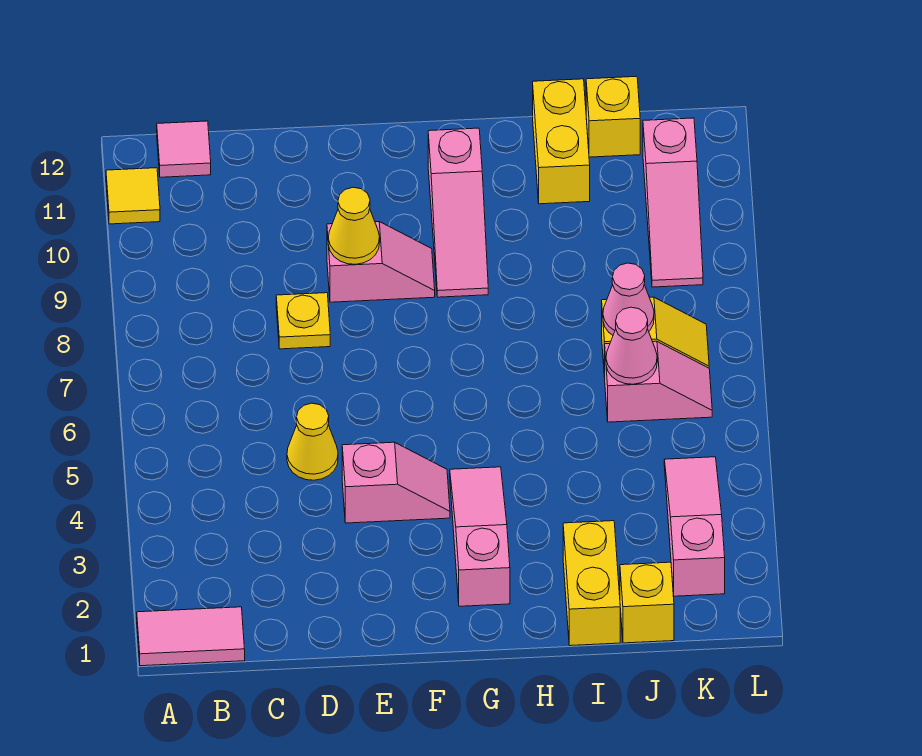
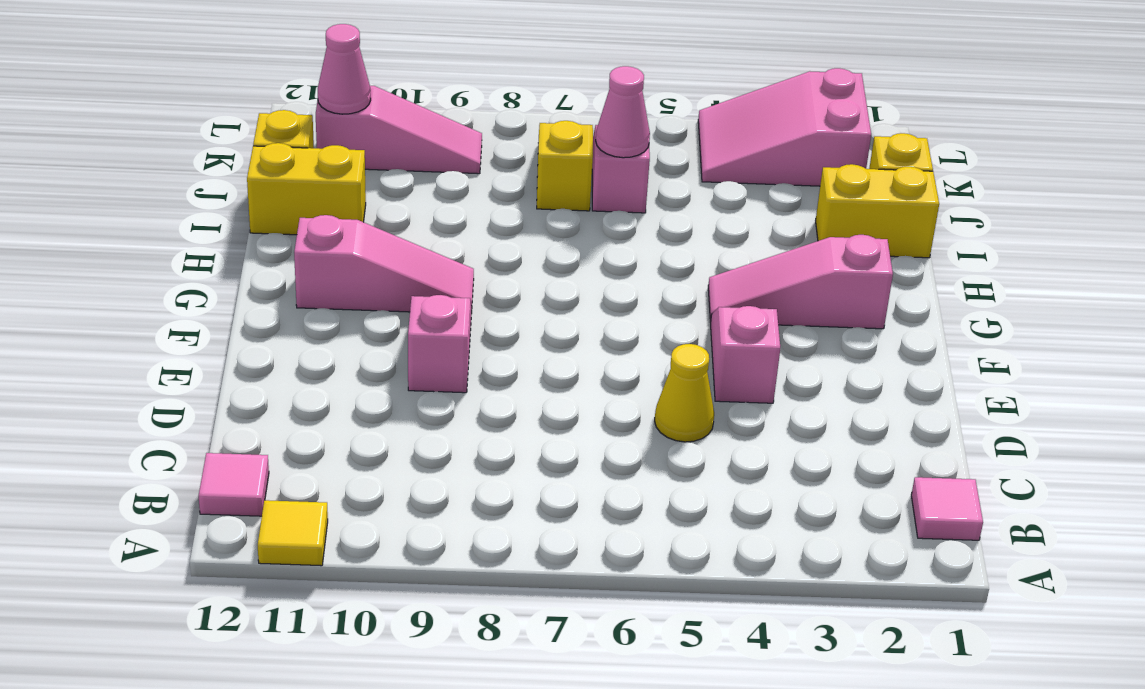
pink tile A1:B1 level 1 -> pink tile B1 level 1
yellow plate D8 level 1 -> none
yellow cone E9 level 2 -> none
pink cone J7 level 2 -> pink cone K11 level 2
pink slope K2:K4 level 1 top 2 -> pink slope K2:L4 level 1 top 2

